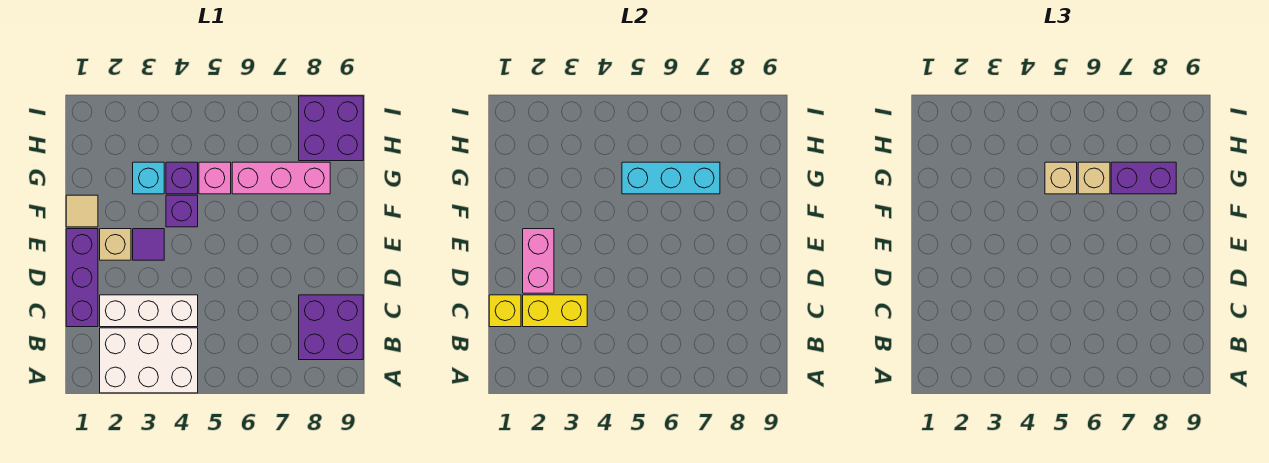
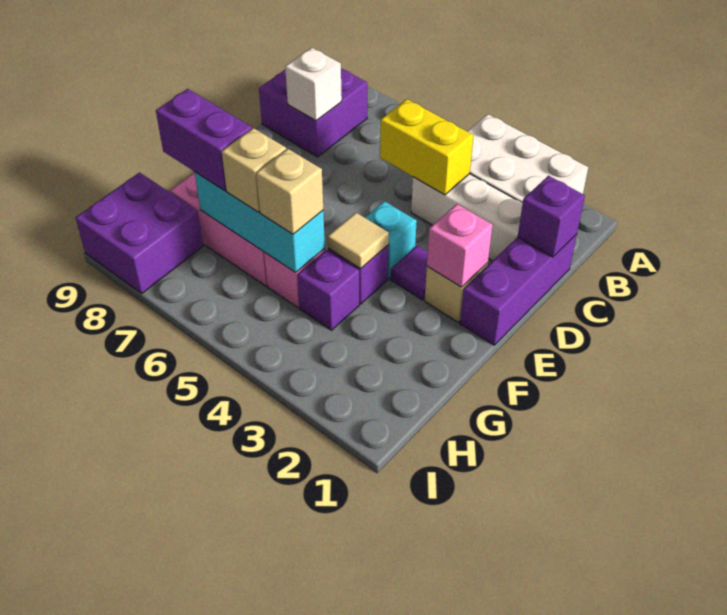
yellow brick C1 level 2 -> purple brick C1 level 2
yellow brick C2:C3 level 2 -> yellow brick C4:C5 level 2
none -> white brick C8 level 2
pink brick D2:E2 level 2 -> pink brick E2 level 2
tan tile F1 level 1 -> tan tile F4 level 2
cyan brick G3 level 1 -> cyan brick E4 level 1

